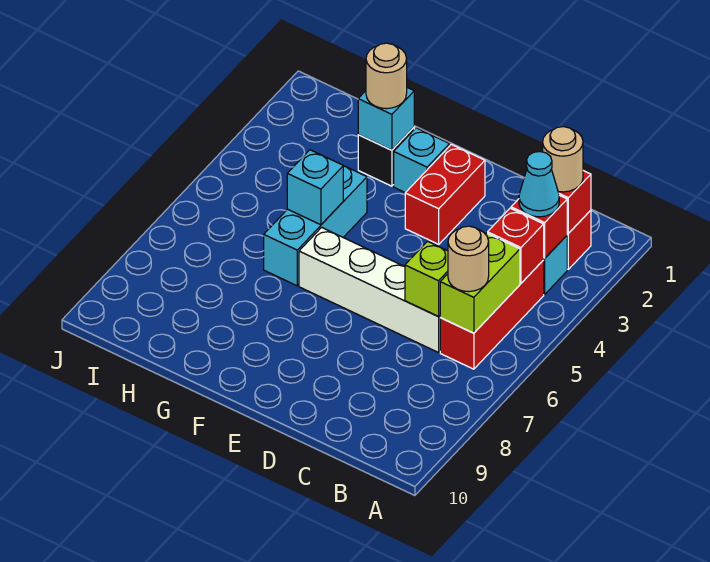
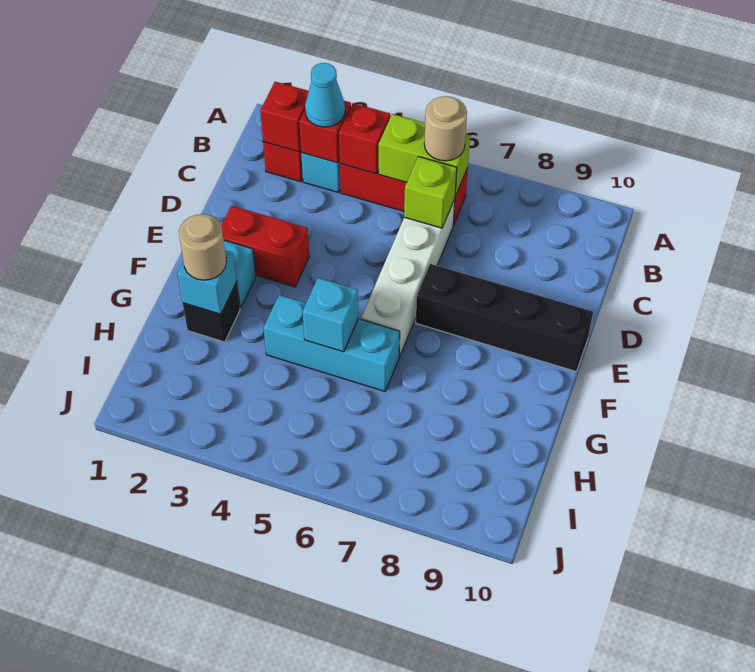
tan round brick B2 level 3 -> none
none -> black brick E7:E10 level 1

